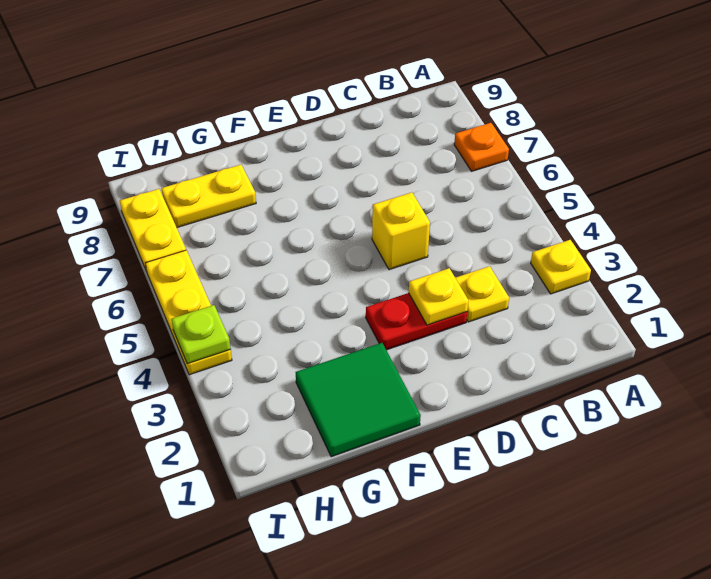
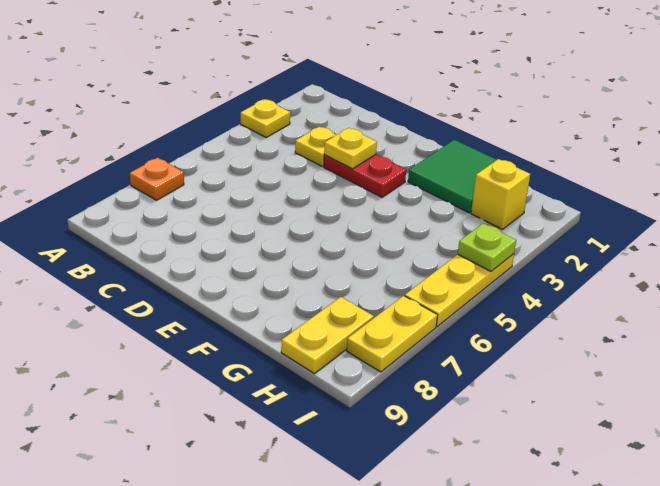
yellow brick D5 level 1 -> yellow brick H2 level 1
yellow plate G8:H8 level 1 -> yellow plate H8:H9 level 1

